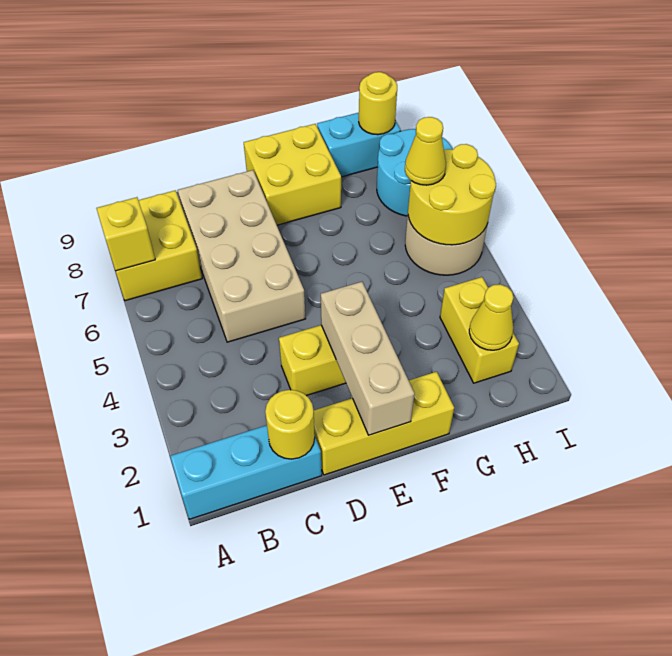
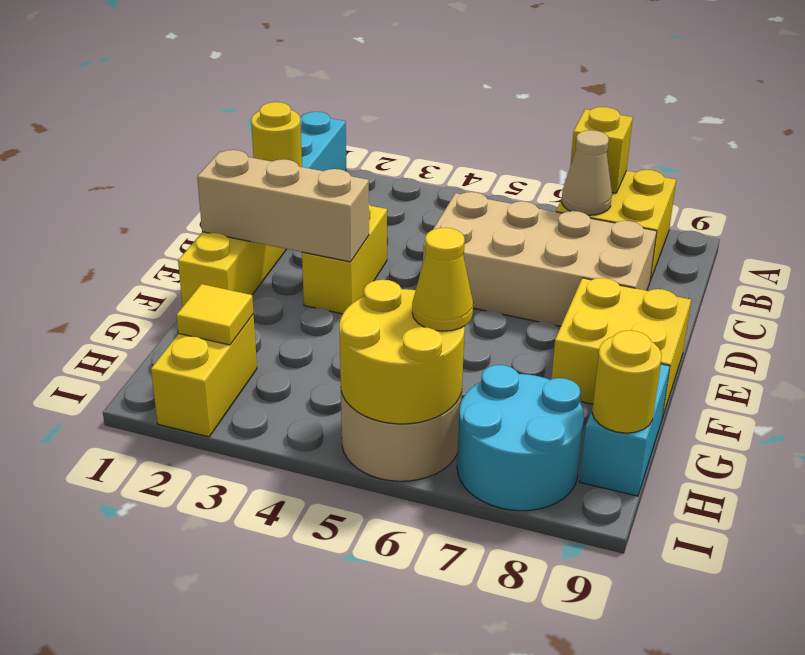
none -> tan cone B7 level 2
yellow brick H2:H3 level 1 -> yellow brick H2:I2 level 1
yellow cone H2 level 2 -> yellow tile H2 level 2

